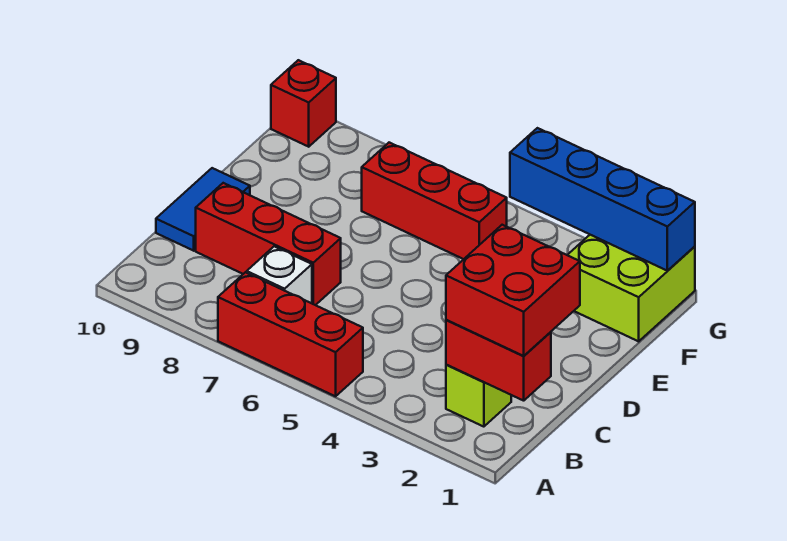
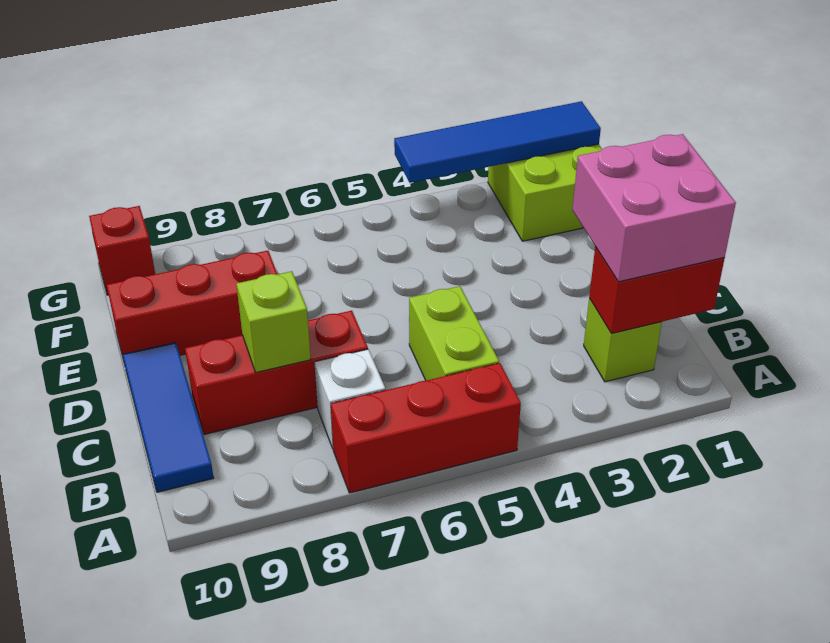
red brick B1:C2 level 3 -> pink brick B1:C2 level 3
none -> lime brick B5:C5 level 1
none -> lime brick C8 level 2
blue tile C10:D10 level 1 -> blue tile B10:D10 level 1
red brick F5:F7 level 1 -> red brick E8:E10 level 1
blue brick G1:G4 level 2 -> blue tile G1:G4 level 2

